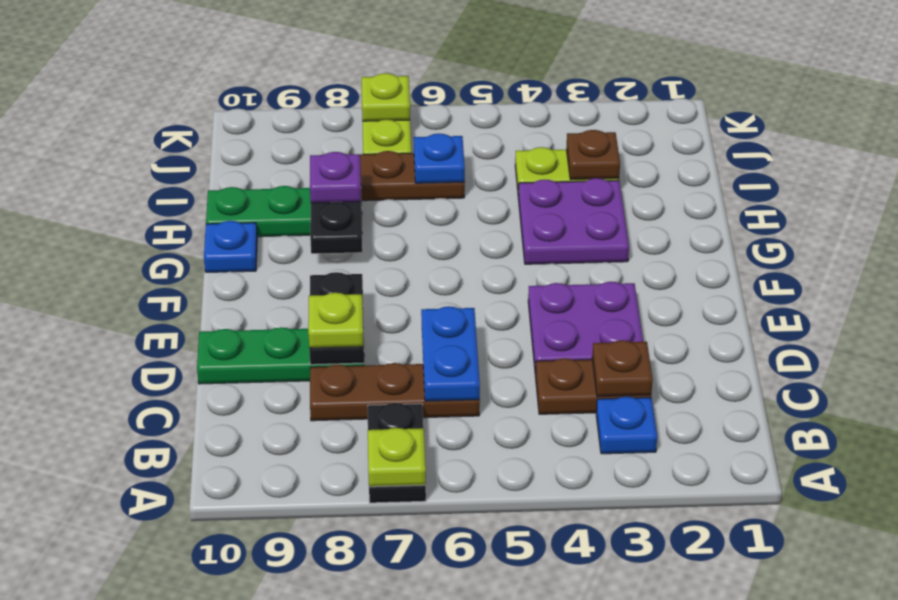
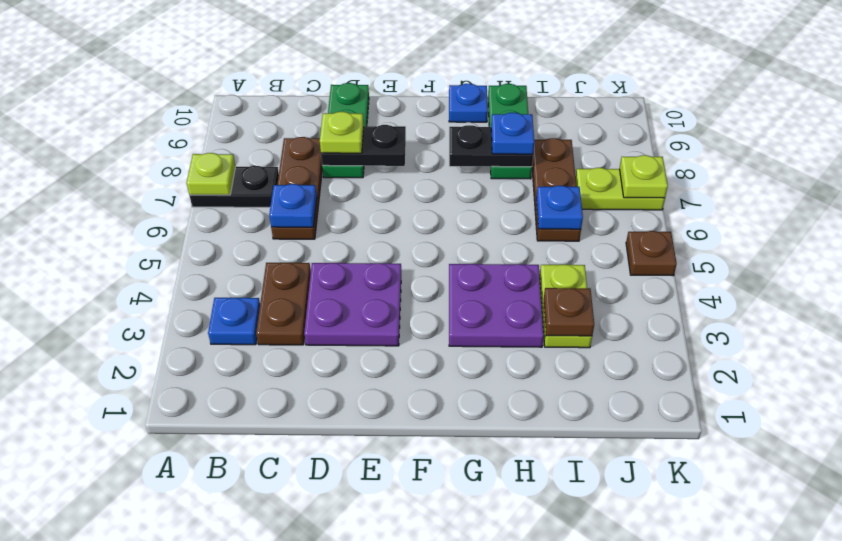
brown plate C3 level 2 -> brown plate K5 level 1
blue plate C6:D6 level 2 -> blue plate C6 level 2
purple plate H8 level 3 -> blue plate H8 level 3

